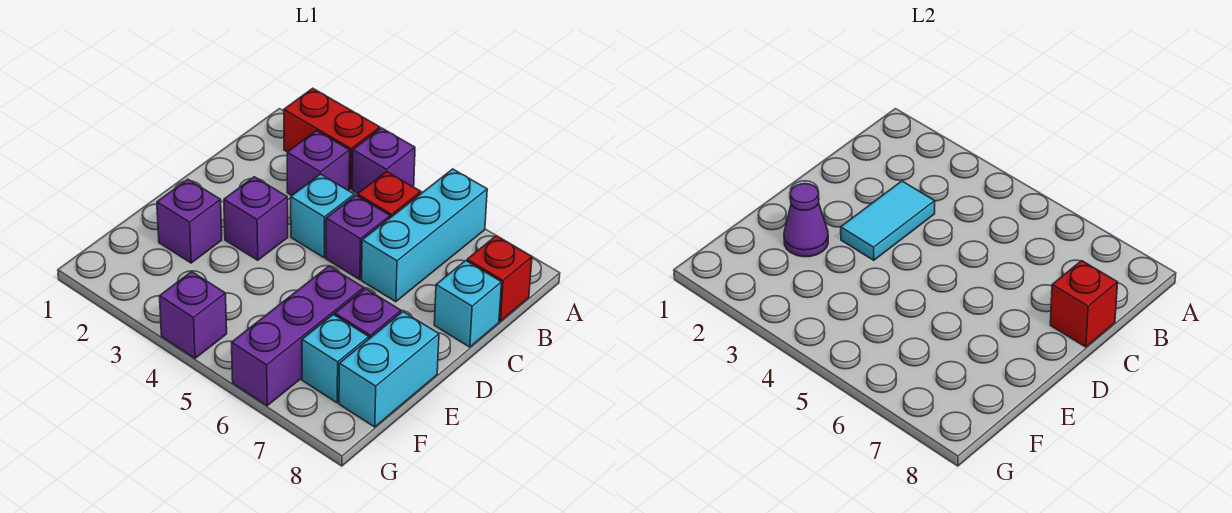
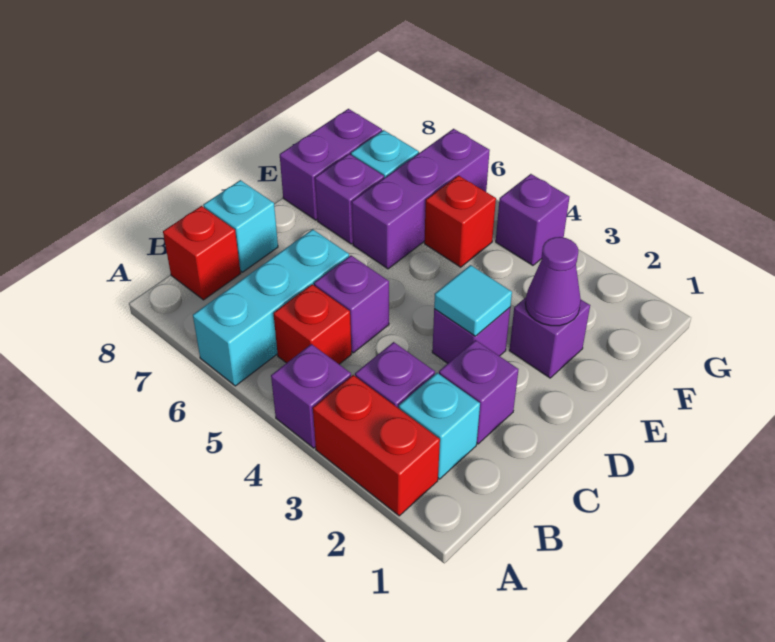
none -> purple brick C2 level 1
cyan tile C3:D3 level 2 -> cyan tile D3 level 2
cyan brick C4 level 1 -> cyan brick B2 level 1
red brick C8 level 2 -> red brick F5 level 1
cyan brick E8:F8 level 1 -> purple brick E8:F8 level 1

